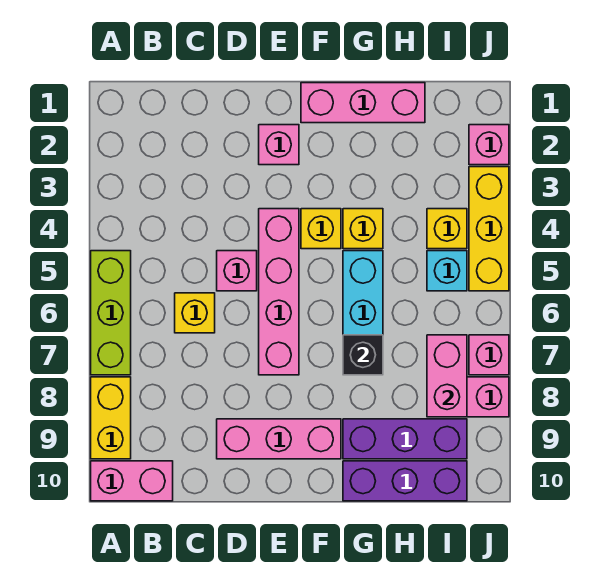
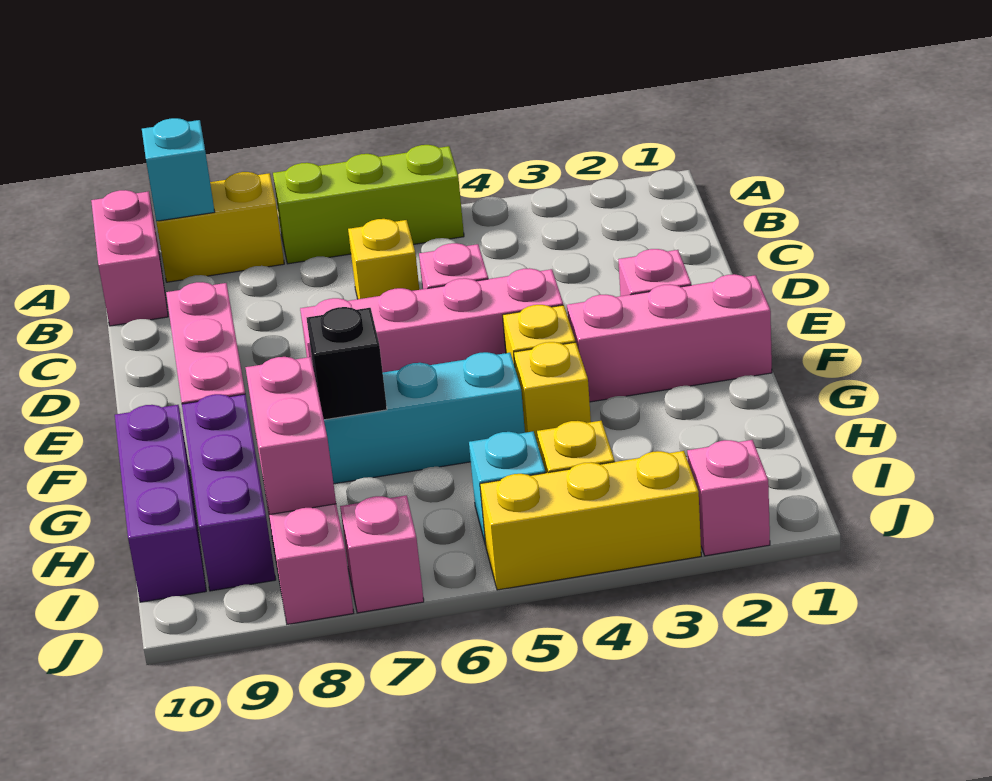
none -> cyan brick A9 level 2
pink brick F1:H1 level 1 -> pink brick F1:F3 level 1
pink brick I7:I8 level 2 -> pink brick H8:I8 level 2

